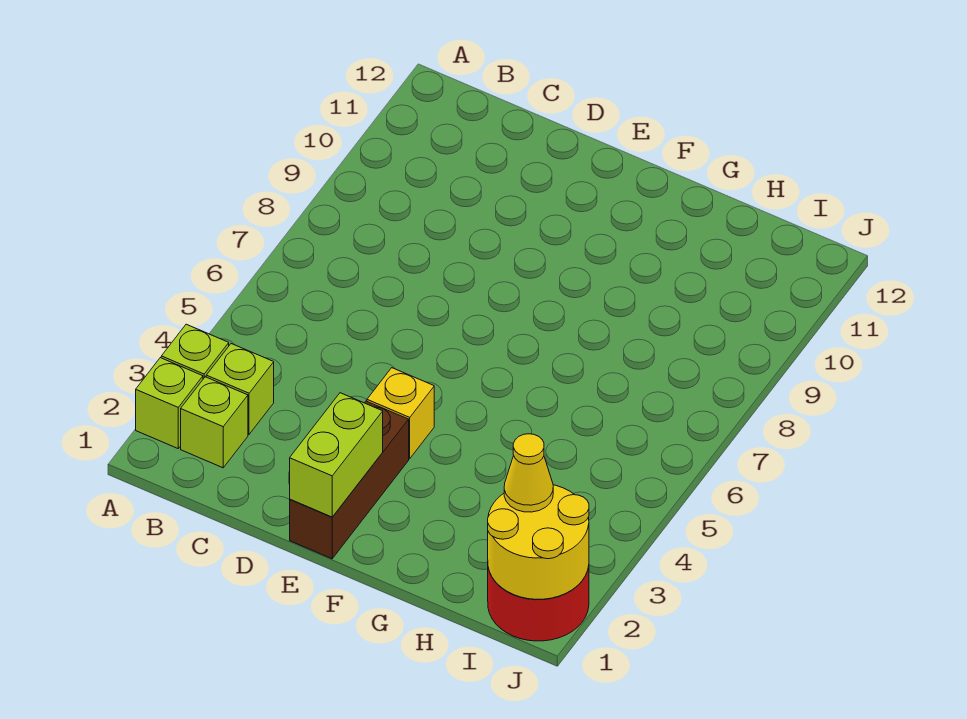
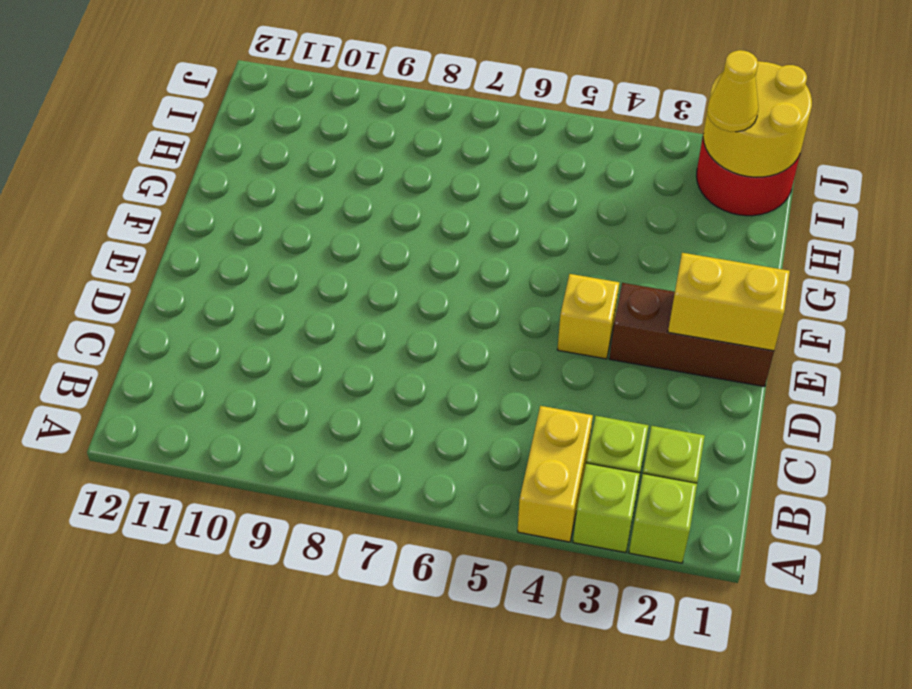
none -> yellow brick A4:B4 level 1
lime brick E1:E2 level 2 -> yellow brick E1:E2 level 2

